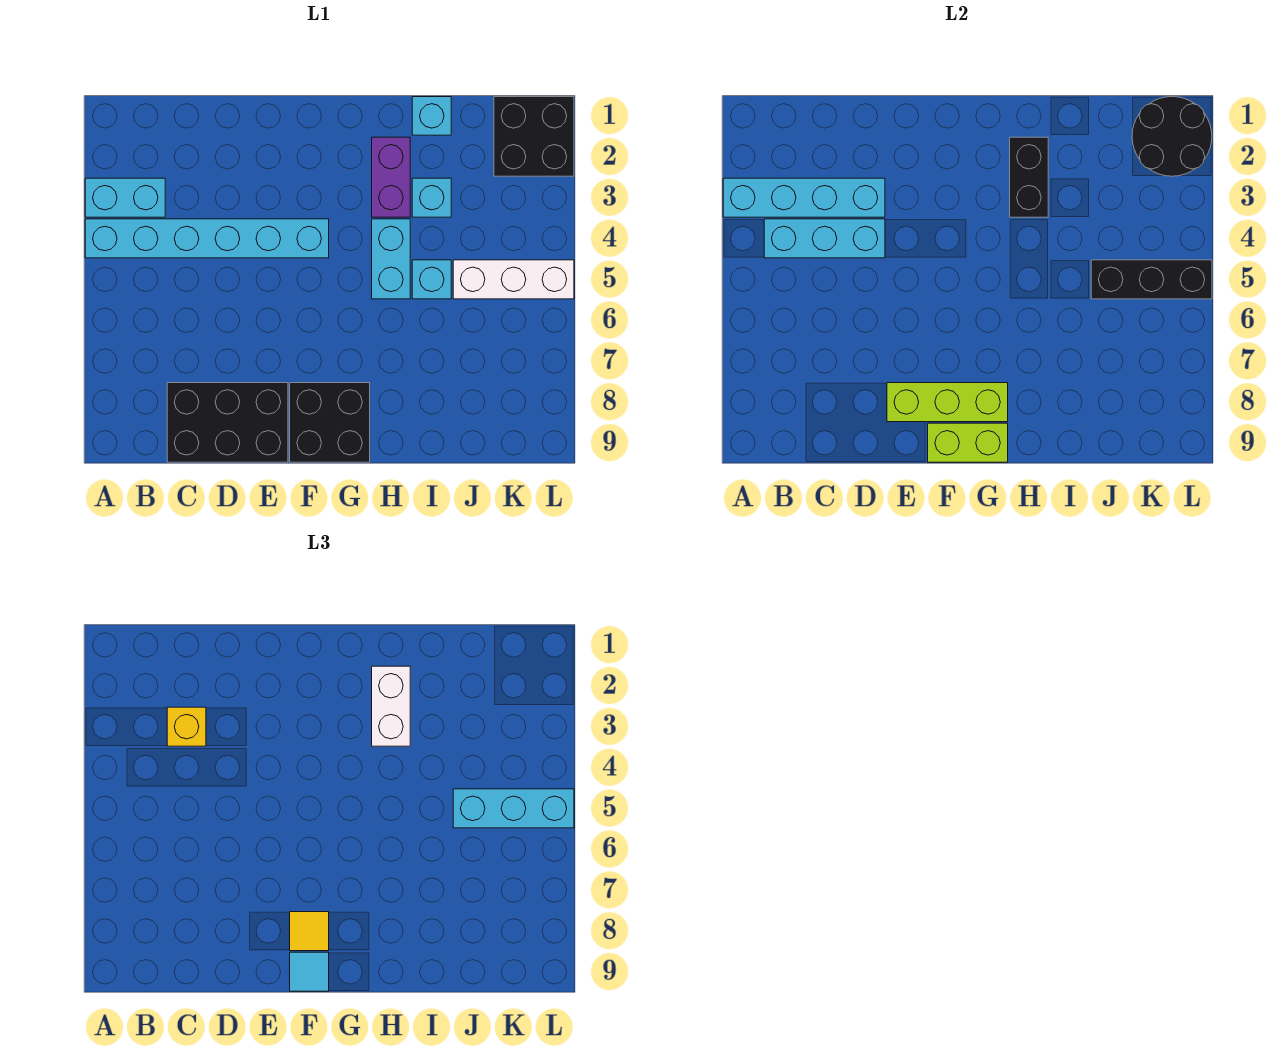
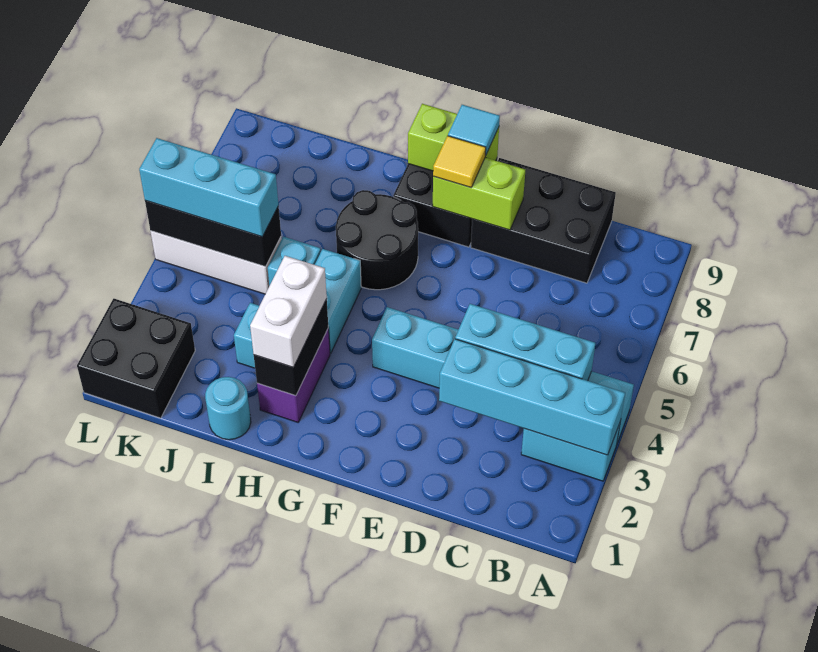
yellow brick C3 level 3 -> none
lime brick E8:G8 level 2 -> lime brick E8:F8 level 2
cyan brick I1 level 1 -> cyan round brick I1 level 1
black round brick K1:L2 level 2 -> black round brick G6:H7 level 1

